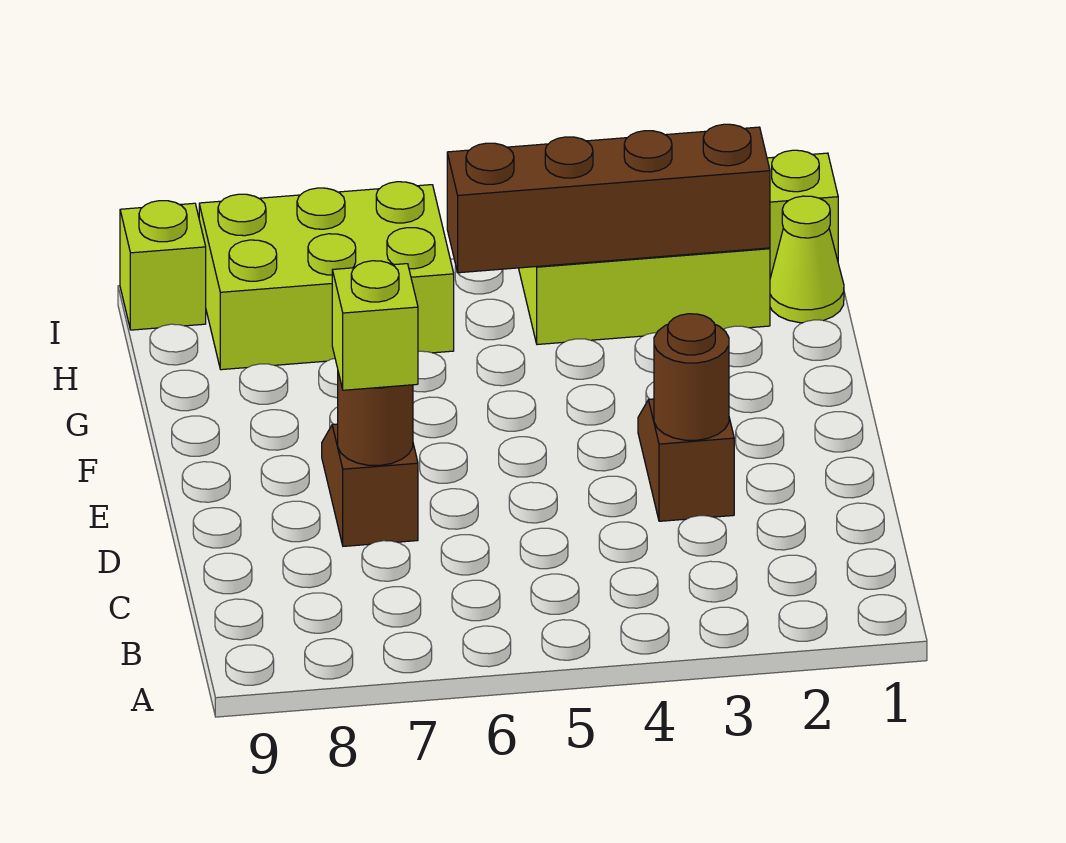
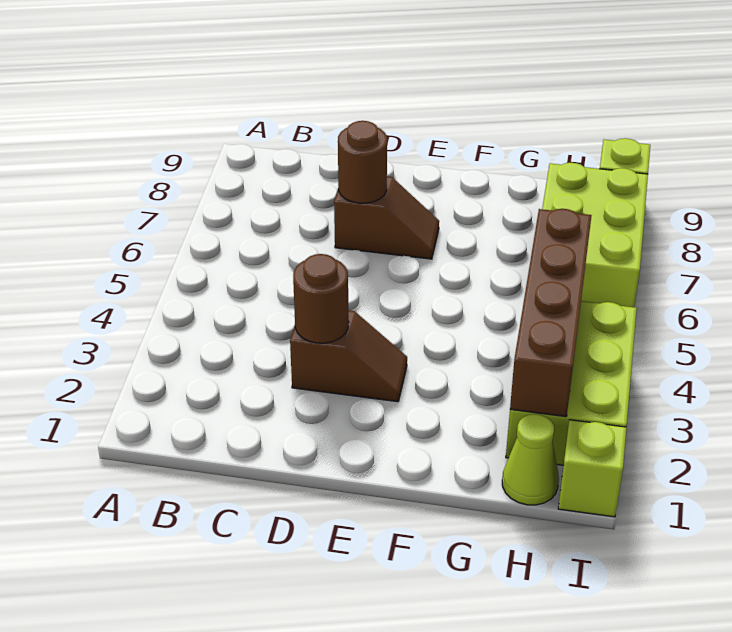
lime brick D7 level 3 -> none

